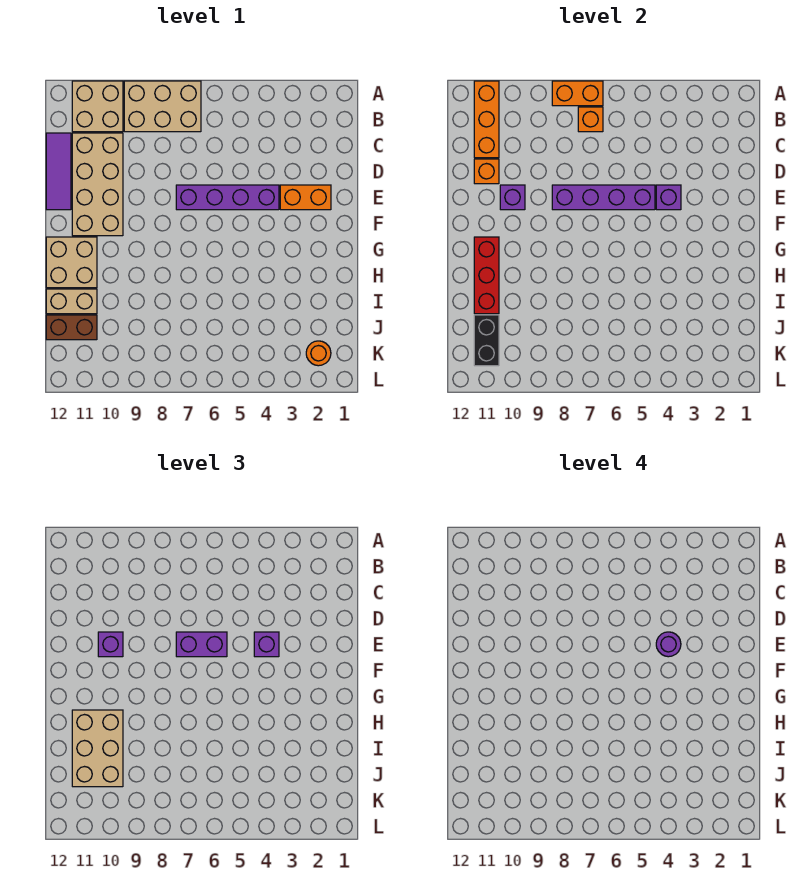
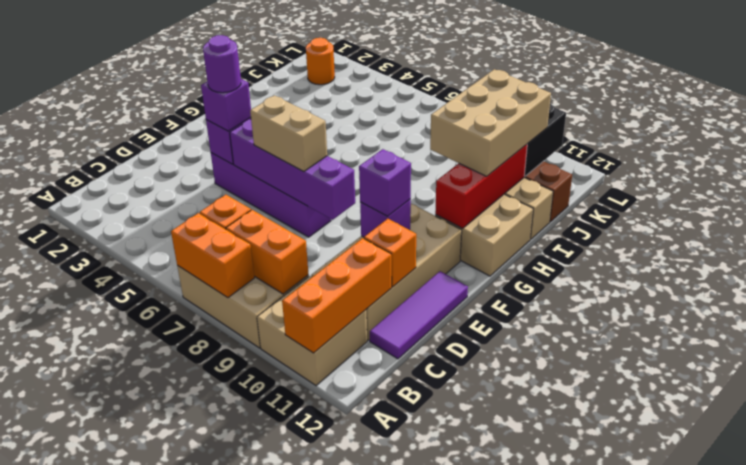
orange brick E2:E3 level 1 -> orange brick B8:B9 level 2
purple brick E6:E7 level 3 -> tan brick E6:E7 level 3

